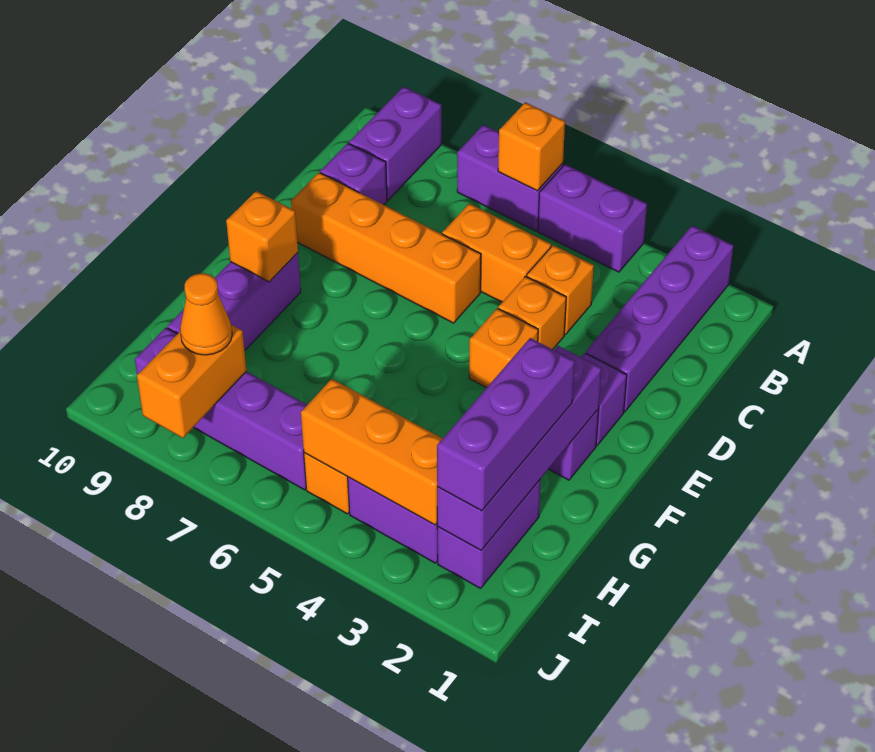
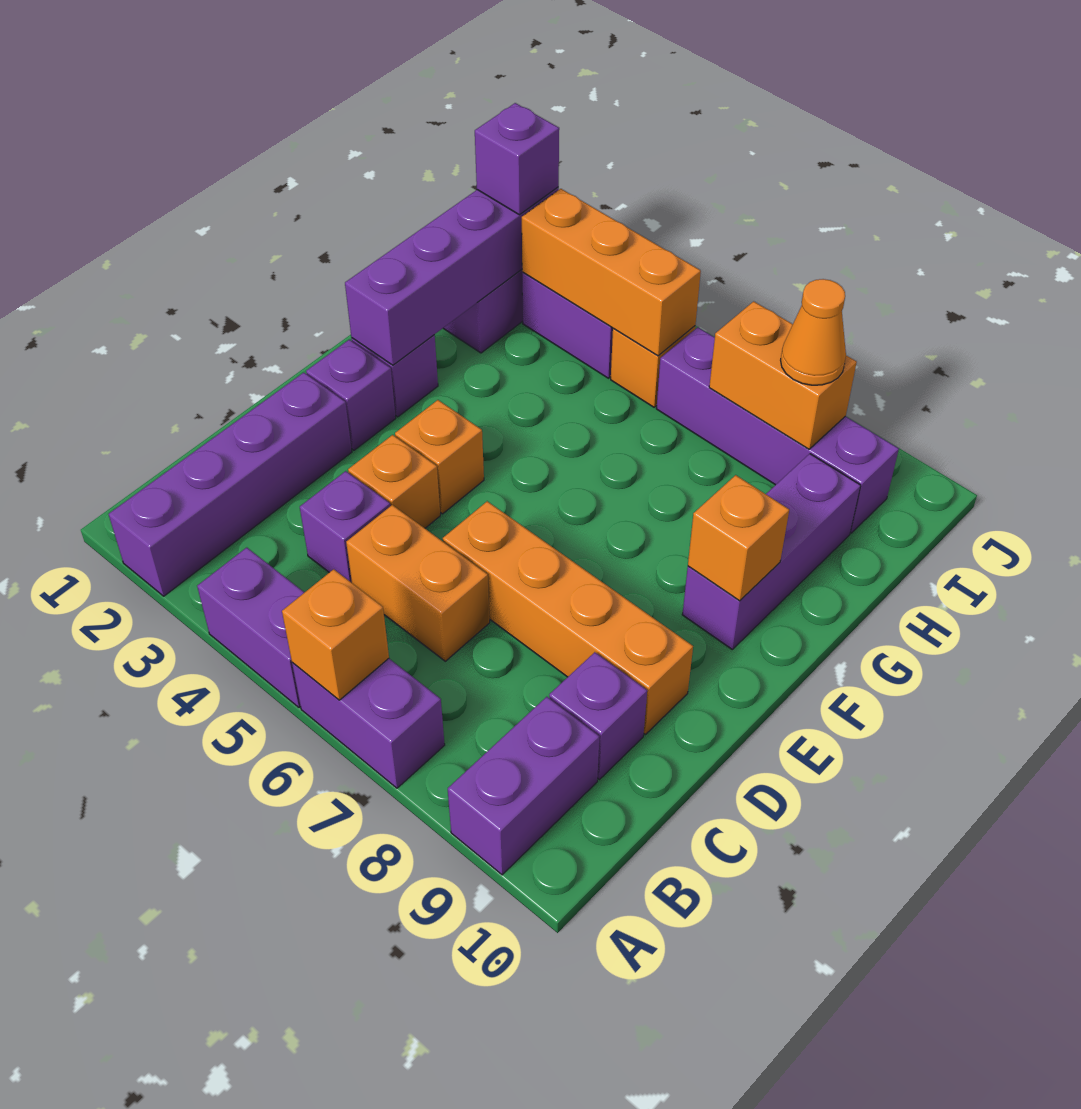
orange brick C4 level 1 -> purple brick C4 level 1
purple brick G2:I2 level 3 -> purple brick I2 level 3
orange brick I8:J8 level 2 -> orange brick I7:I8 level 2

